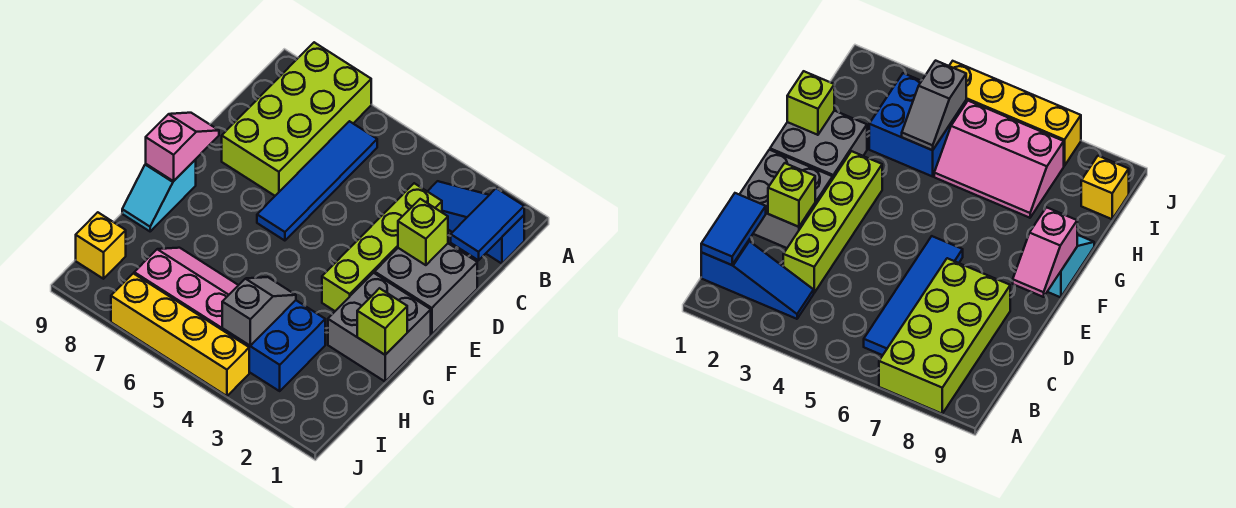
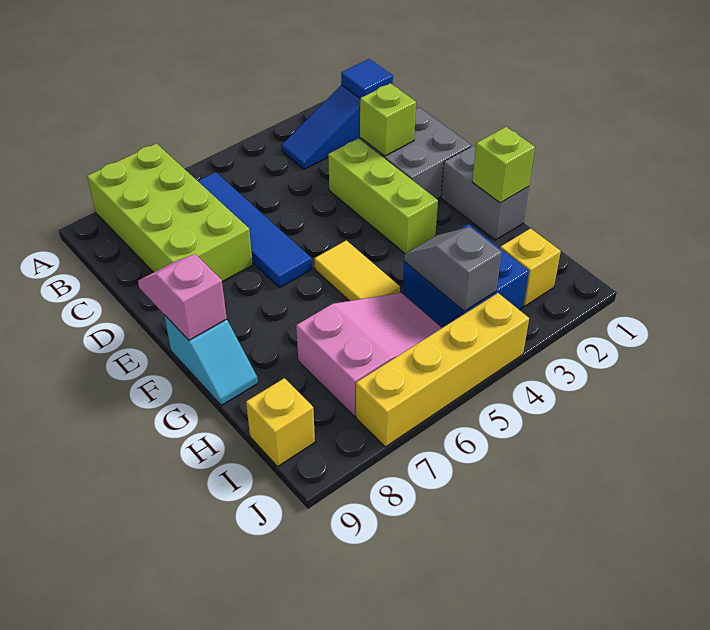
blue tile B1:C1 level 2 -> blue tile B1 level 2
lime brick C3:F3 level 1 -> lime brick D3:F3 level 1
grey brick F1:G2 level 1 -> grey brick F1:G1 level 1
none -> yellow tile F5:G5 level 1
pink slope H5:I7 level 1 top I -> pink slope H5:I7 level 1 top 7
none -> yellow brick I2 level 1

